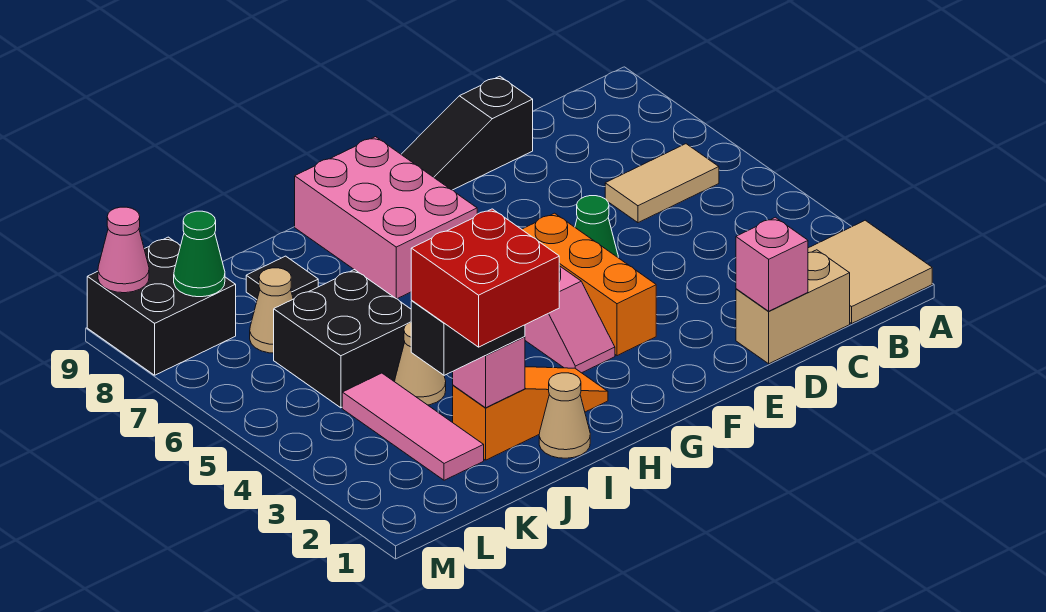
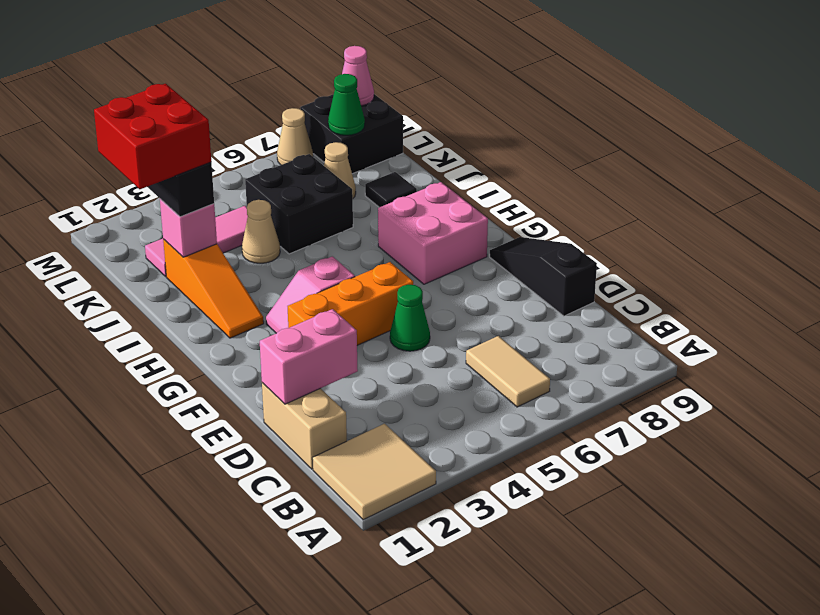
pink brick D1 level 2 -> pink brick D1:D2 level 2
pink brick G7:H9 level 1 -> pink brick G7:H8 level 1
tan cone I1 level 1 -> tan cone M7 level 1

